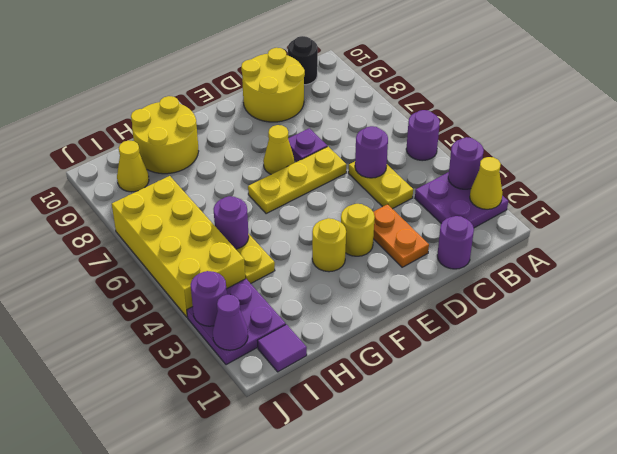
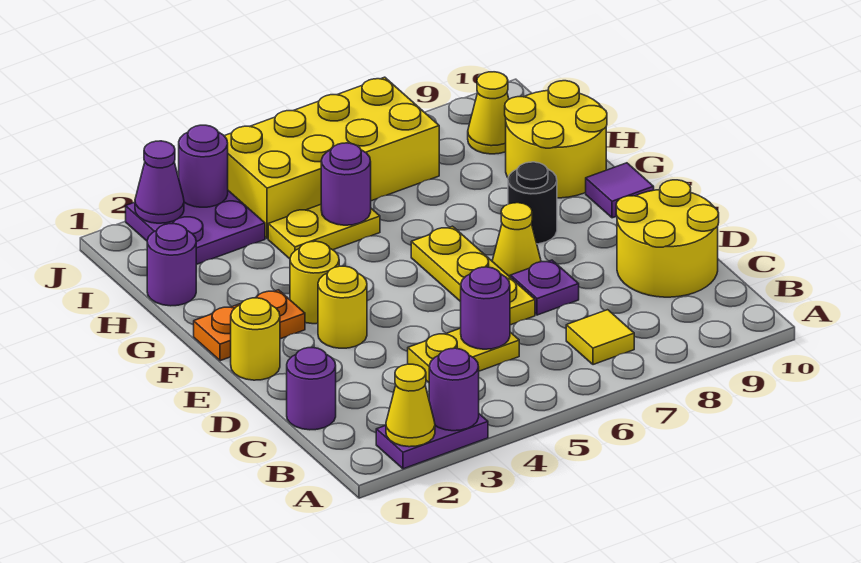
purple plate A2:B3 level 1 -> purple plate A2:A3 level 1
purple round brick A5 level 1 -> purple round brick H1 level 1
none -> yellow tile B7 level 1
black round brick B10 level 1 -> black round brick F8 level 1
orange plate D2:D3 level 1 -> orange plate F1:F2 level 1
none -> yellow round brick E1 level 1
purple tile I1 level 1 -> purple tile F10 level 1

